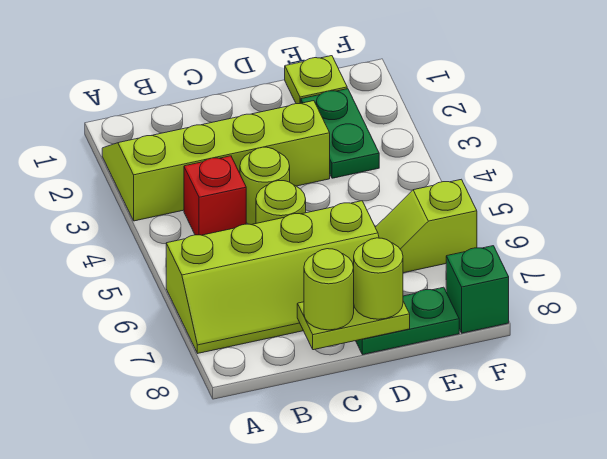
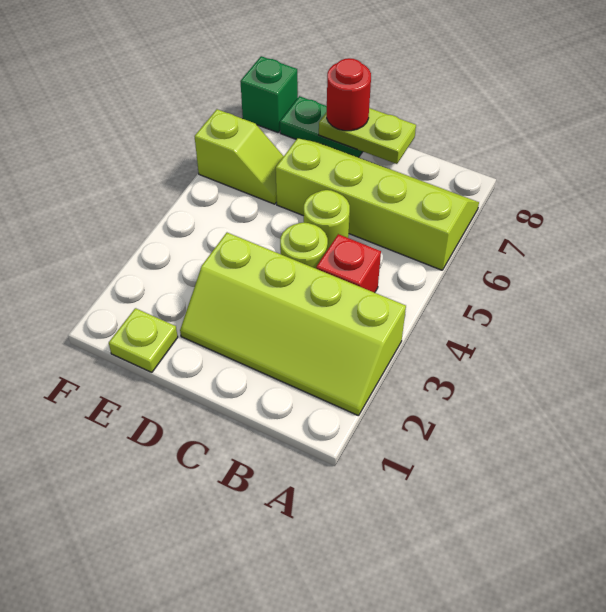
lime round brick C8 level 3 -> none
lime round brick D8 level 3 -> red round brick D8 level 3
green plate E2:E3 level 1 -> none

